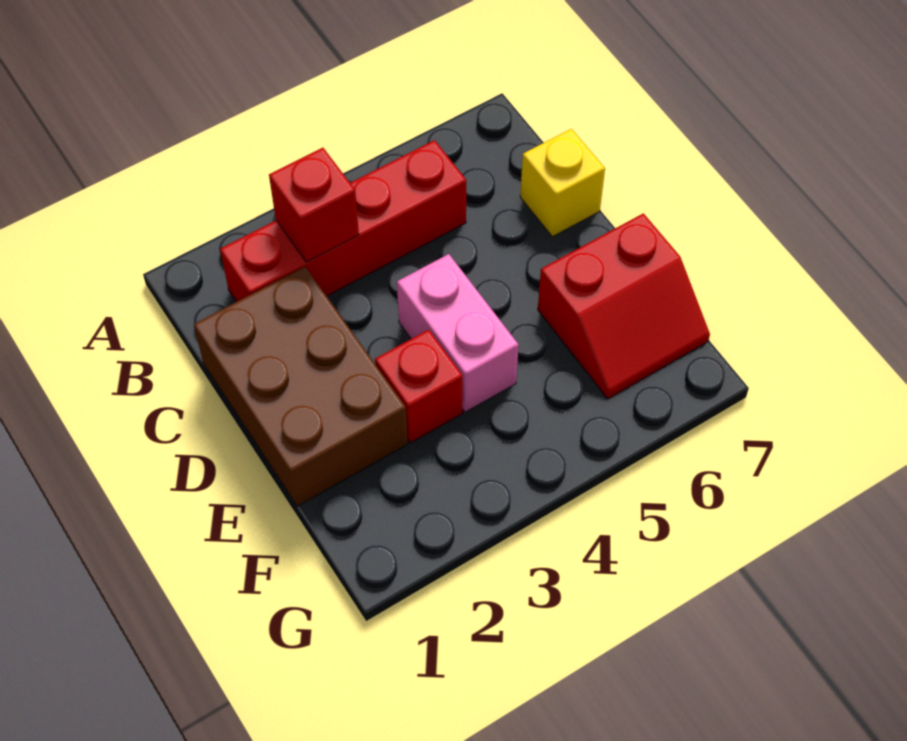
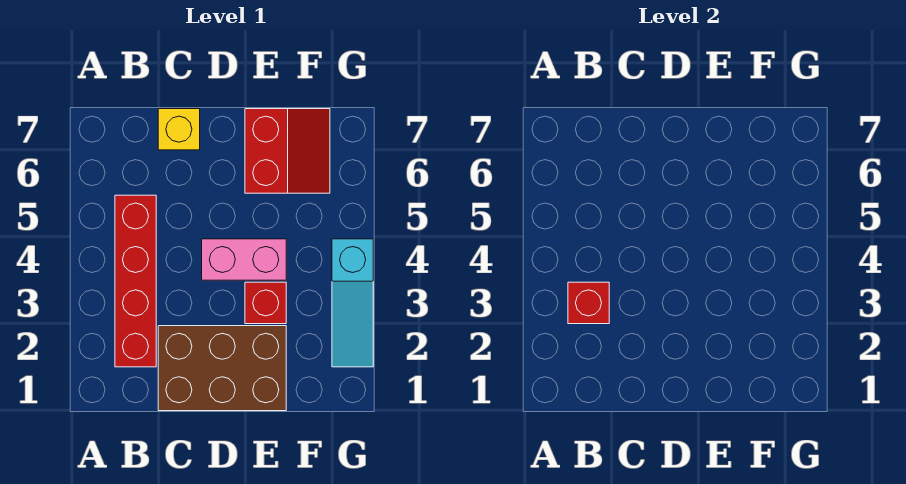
none -> cyan slope G2:G4 level 1 top 4

